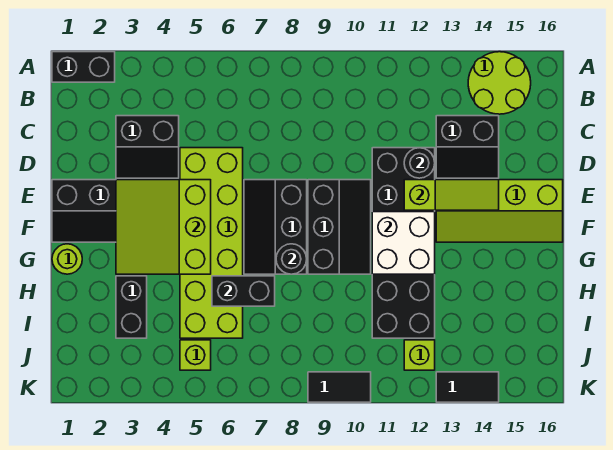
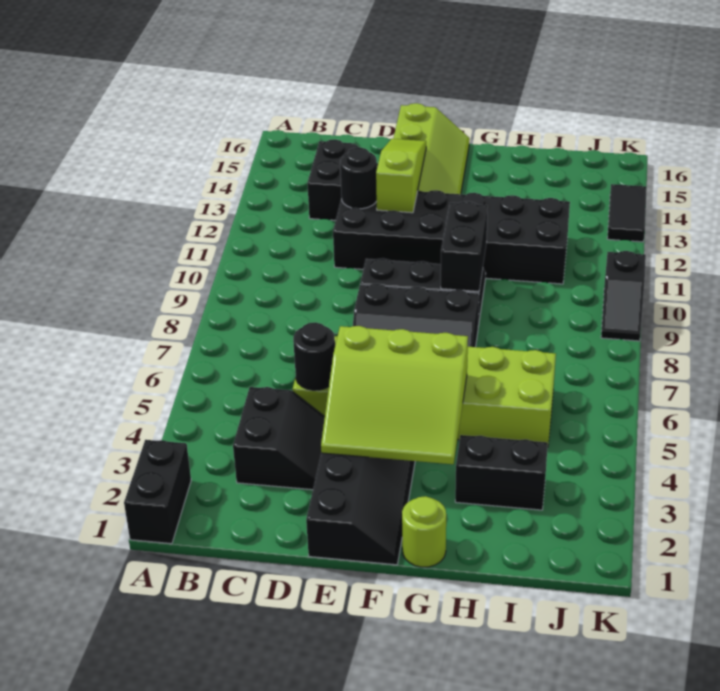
lime round brick A14:B15 level 1 -> none
white brick F11:G12 level 2 -> none
black round brick G8 level 2 -> black round brick D5 level 2
black brick H6:H7 level 2 -> black brick G9:G10 level 2
lime brick J5 level 1 -> none
lime brick J12 level 1 -> none
black tile K9:K10 level 1 -> black slope K9:K10 level 1 top 10

